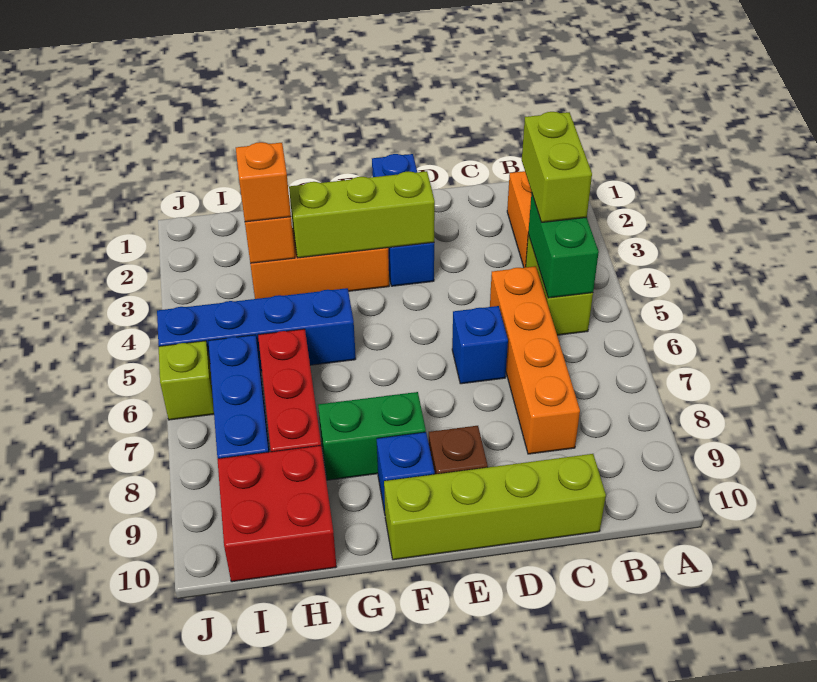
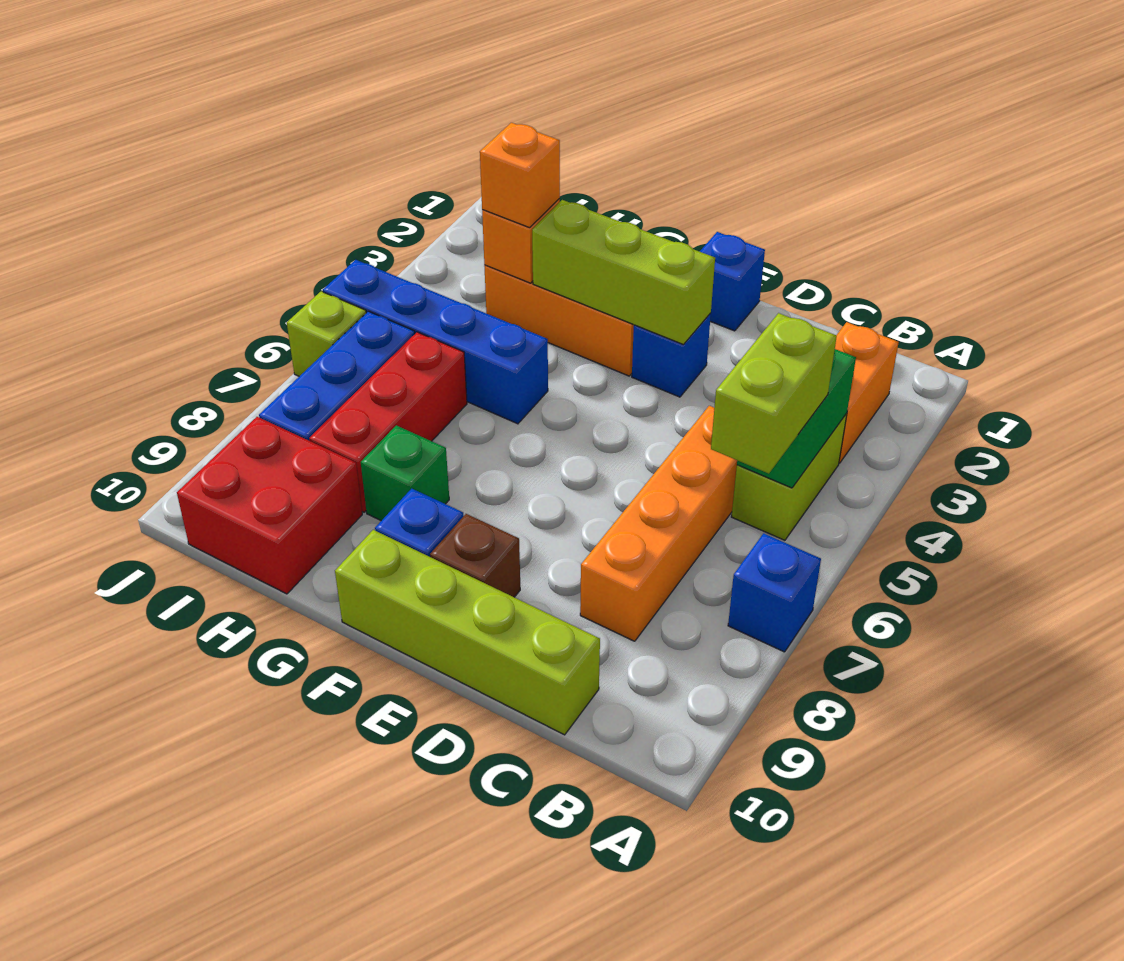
lime brick B3:B4 level 3 -> lime brick B5:B6 level 3
blue brick D6 level 1 -> blue brick A7 level 1
green brick F8:G8 level 1 -> green brick G8 level 1

